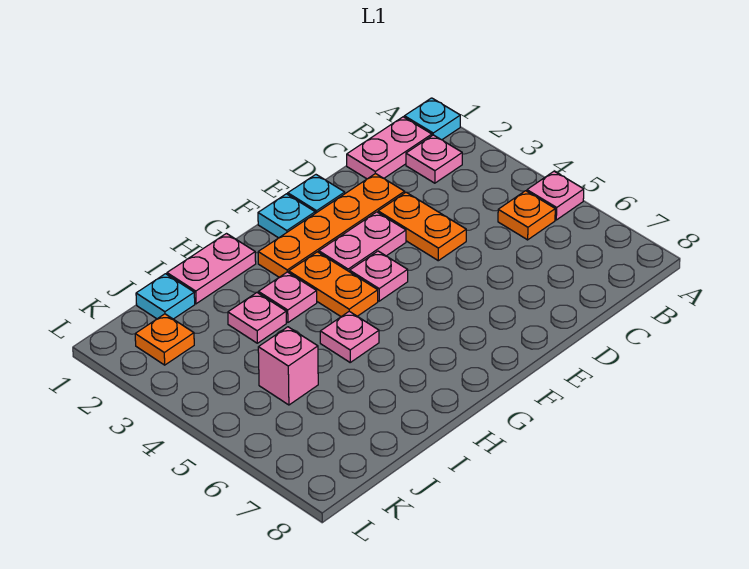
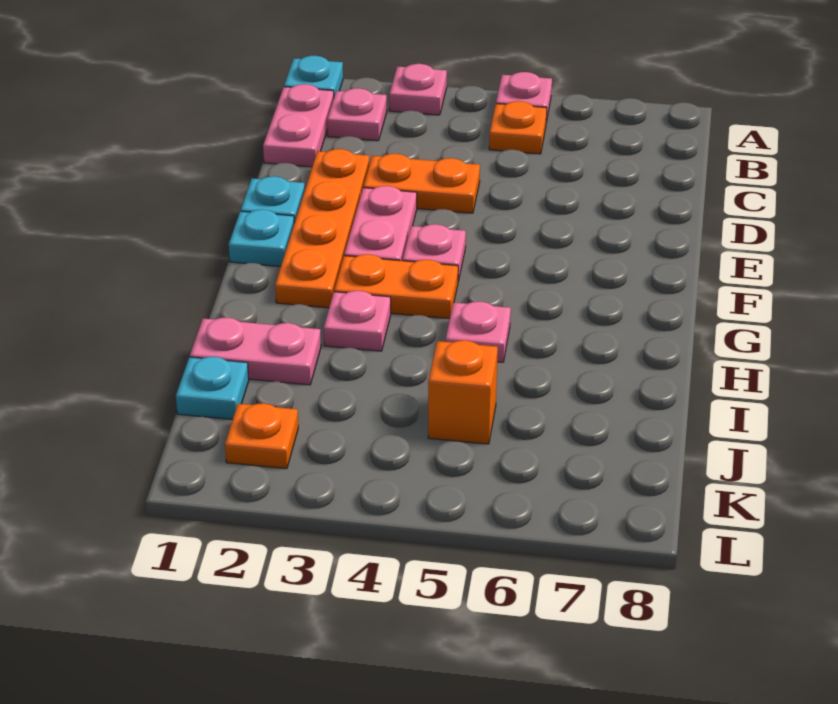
pink plate H1:I1 level 1 -> pink plate I1:I2 level 1
pink plate I3 level 1 -> pink plate A3 level 1
pink brick J5 level 1 -> orange brick J5 level 1

